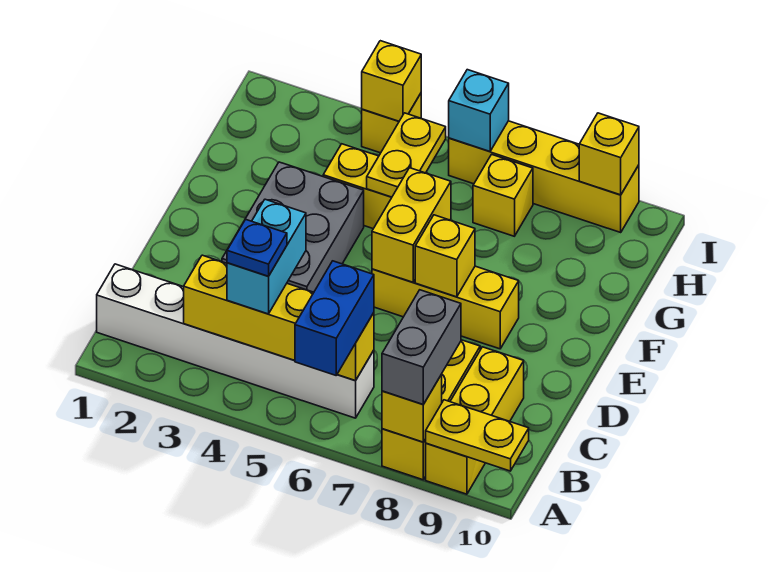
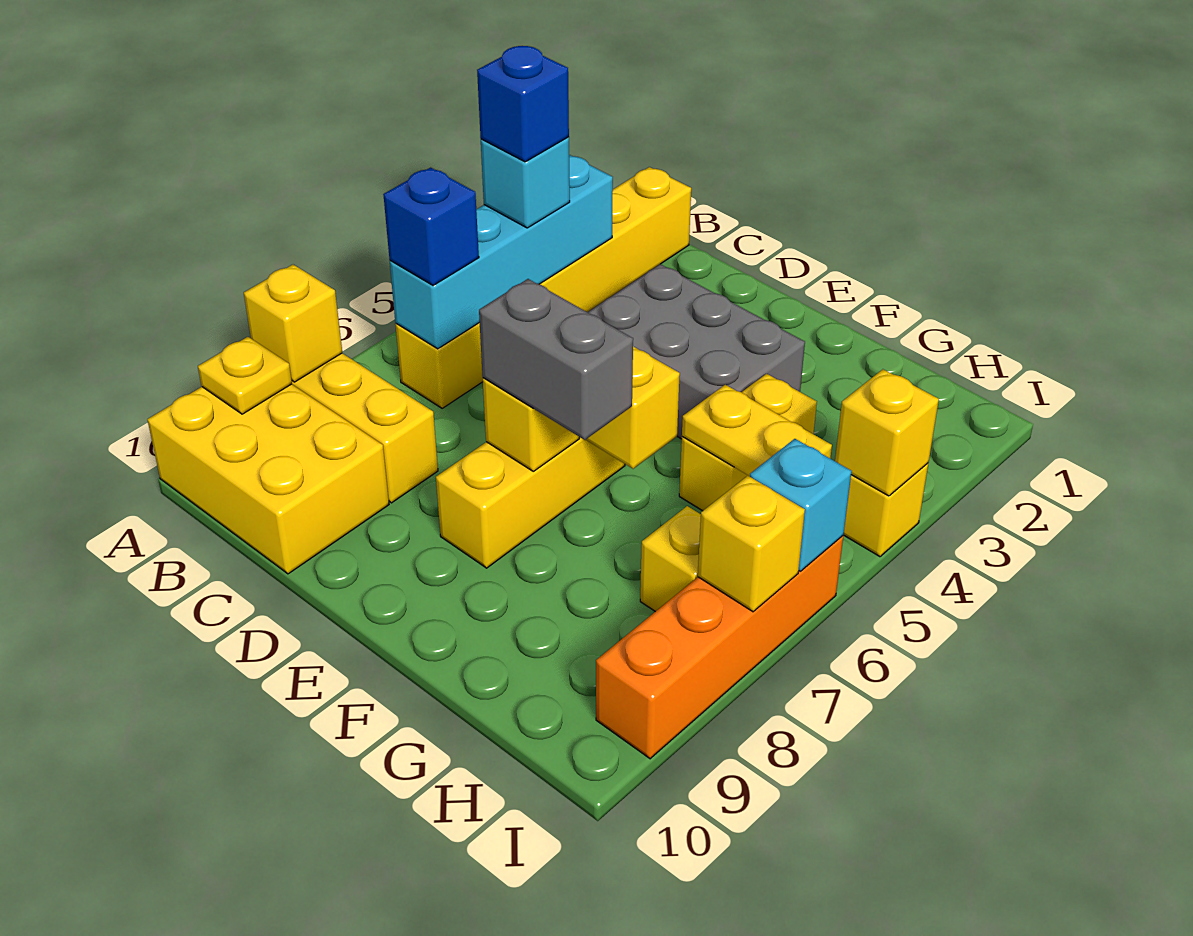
blue brick A6:B6 level 3 -> blue brick B6 level 3
grey brick A8:B8 level 3 -> grey brick E7:F7 level 3
yellow brick A9:C9 level 1 -> yellow brick A9:C10 level 1
yellow plate A9:A10 level 2 -> yellow plate A9 level 2
white brick B1:B6 level 1 -> yellow brick B1:B6 level 1
yellow brick B3:B6 level 2 -> cyan brick B3:B6 level 2
cyan brick B4:C4 level 3 -> cyan brick B4 level 3
blue plate B4 level 4 -> blue brick B4 level 4
yellow brick I6:I9 level 1 -> orange brick I6:I9 level 1
yellow brick I9 level 2 -> yellow brick I7 level 2

